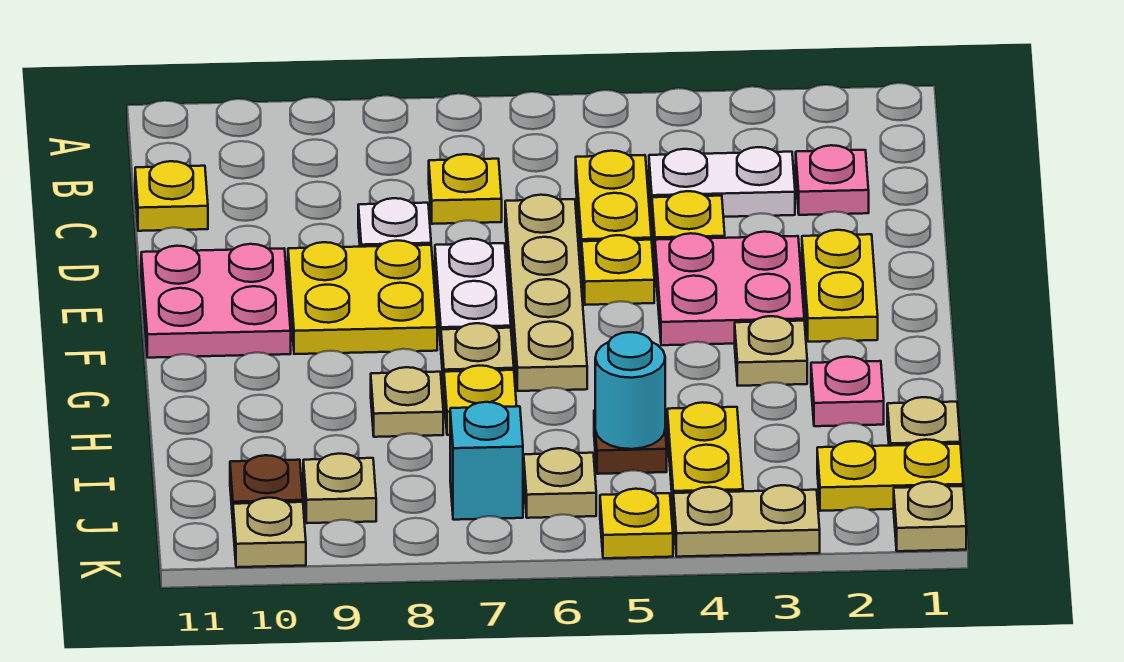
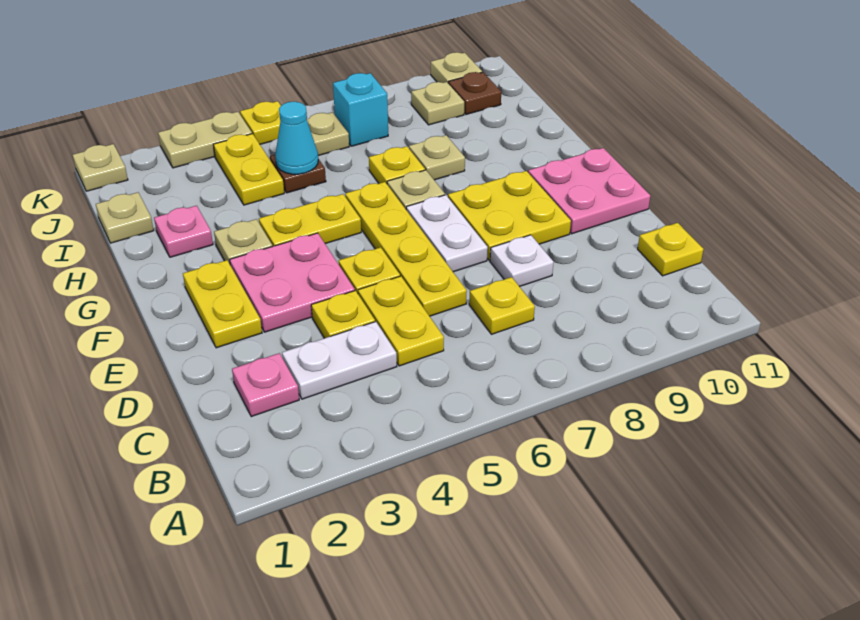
tan plate D6:G6 level 1 -> yellow plate D6:G6 level 1
cyan round brick I5 level 2 -> cyan cone I5 level 2
yellow plate J1:J2 level 1 -> yellow plate G4:G5 level 1

